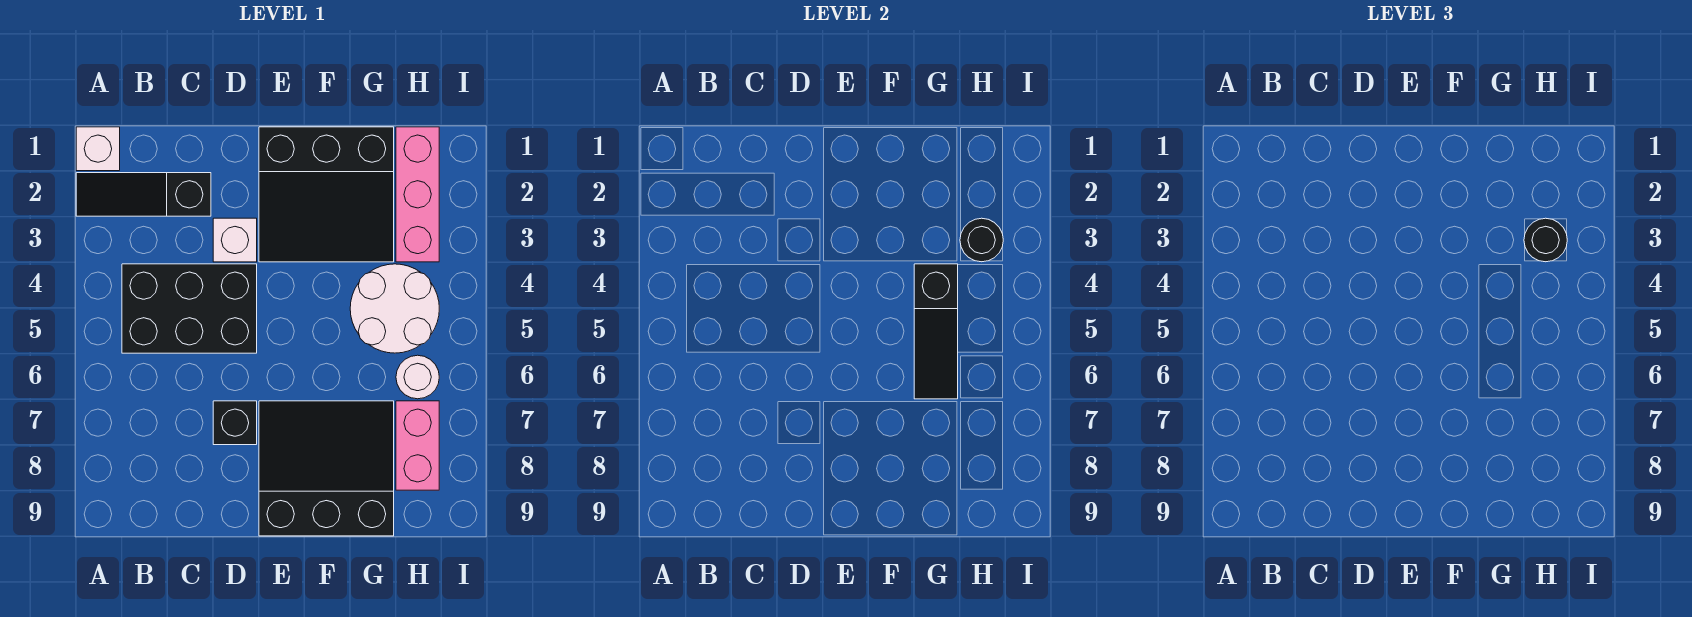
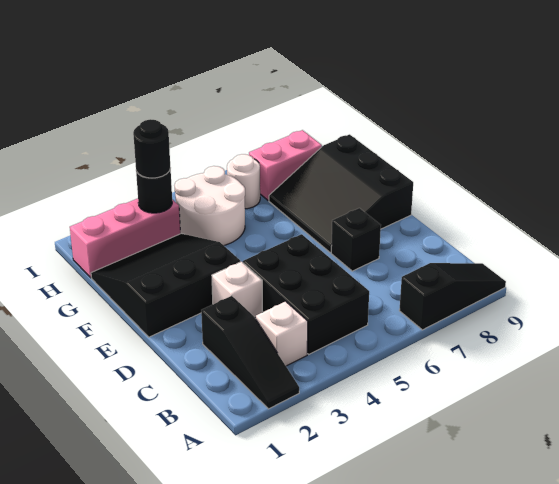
white brick A1 level 1 -> white brick B3 level 1
black slope E1:G3 level 1 top 1 -> black slope E1:G3 level 1 top E
black slope G4:G6 level 2 top 4 -> black slope A7:A9 level 1 top 7

